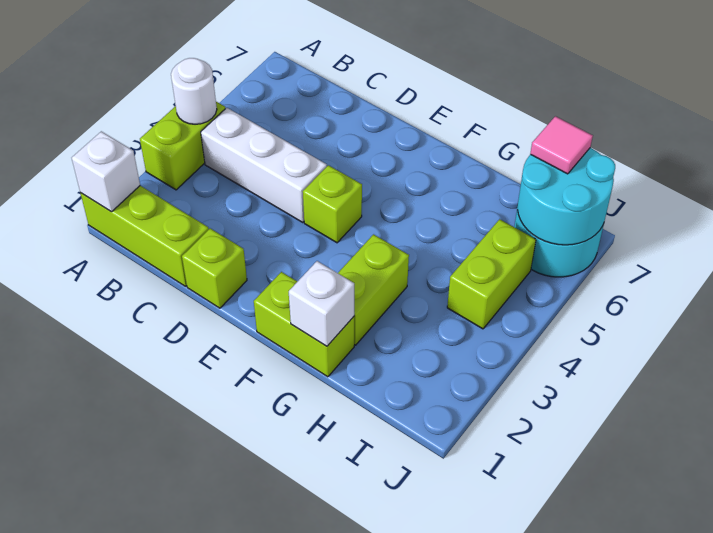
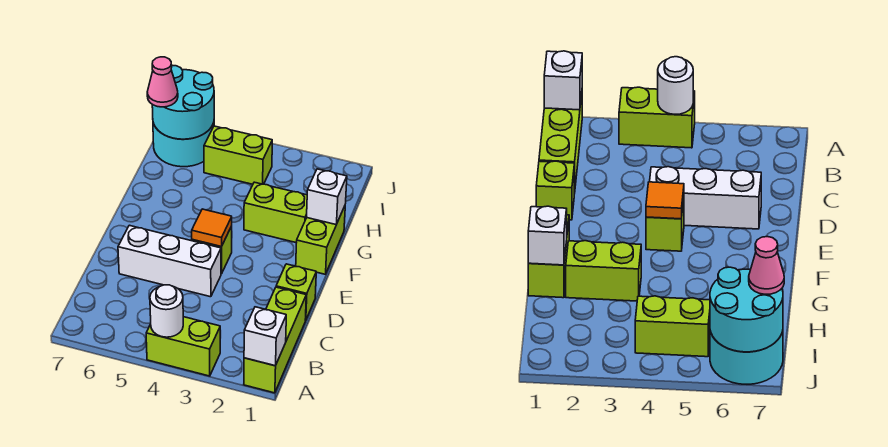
white brick B4:D4 level 1 -> white brick D4:D6 level 1
none -> orange tile E4 level 2
pink tile I7 level 3 -> pink cone I7 level 3

